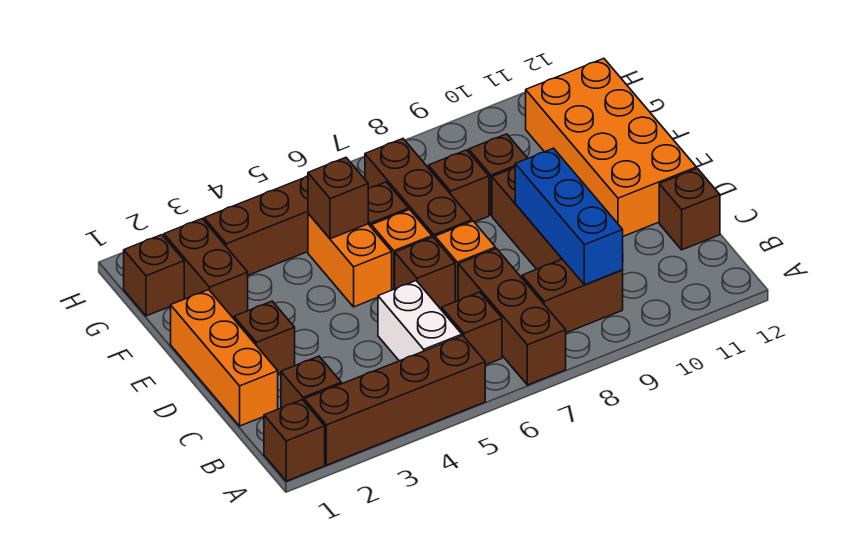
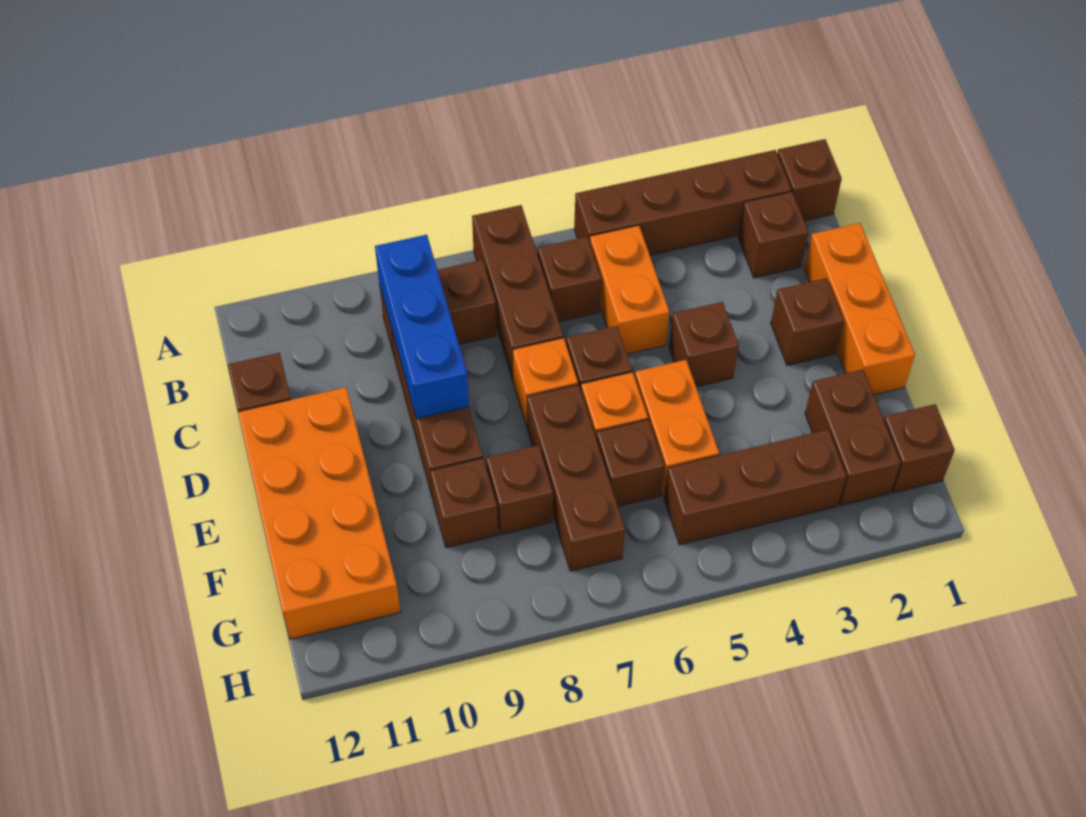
white brick B5:C5 level 1 -> orange brick B5:C5 level 1
brown brick F5 level 2 -> brown brick D4 level 1

